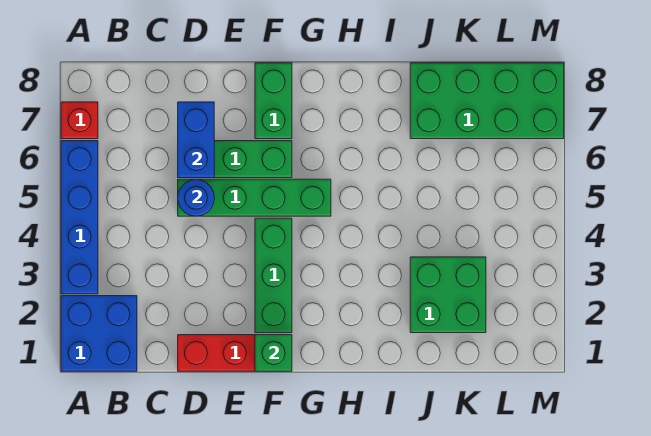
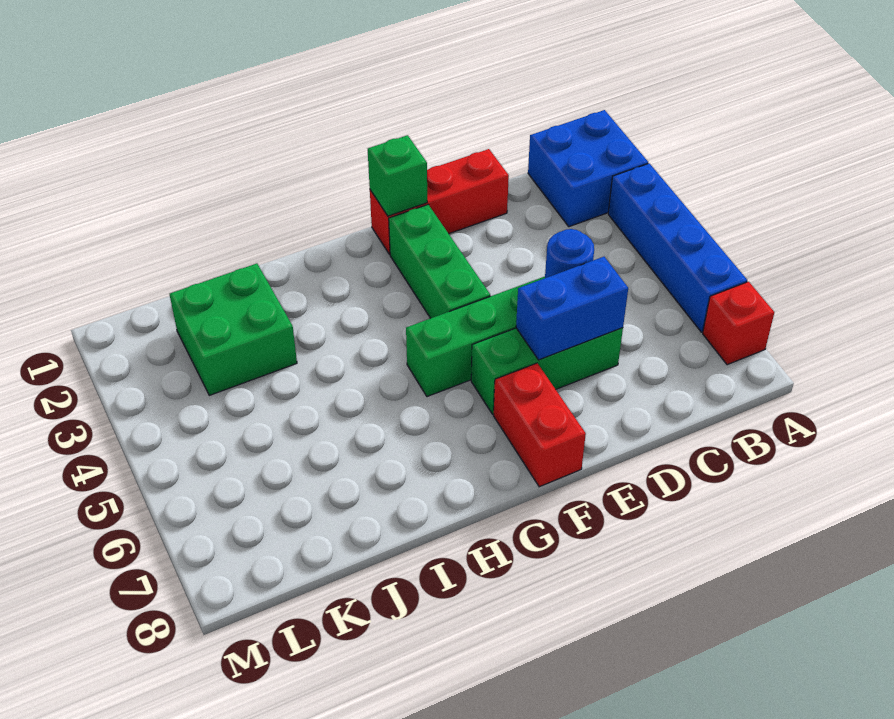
blue brick D6:D7 level 2 -> blue brick D6:E6 level 2
green brick F7:F8 level 1 -> red brick F7:F8 level 1
green brick J7:M8 level 1 -> none

